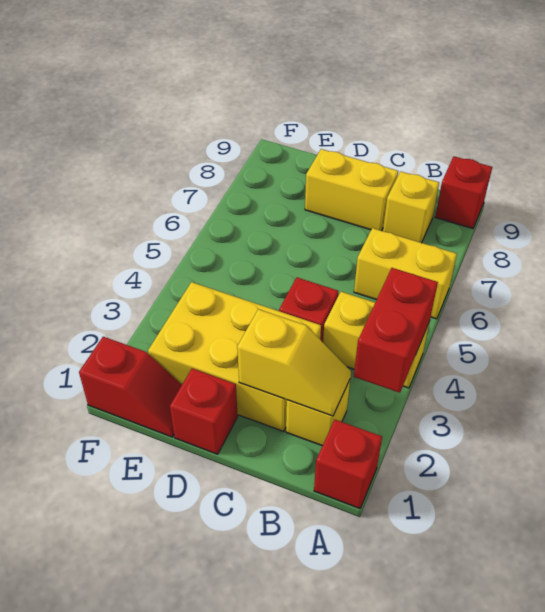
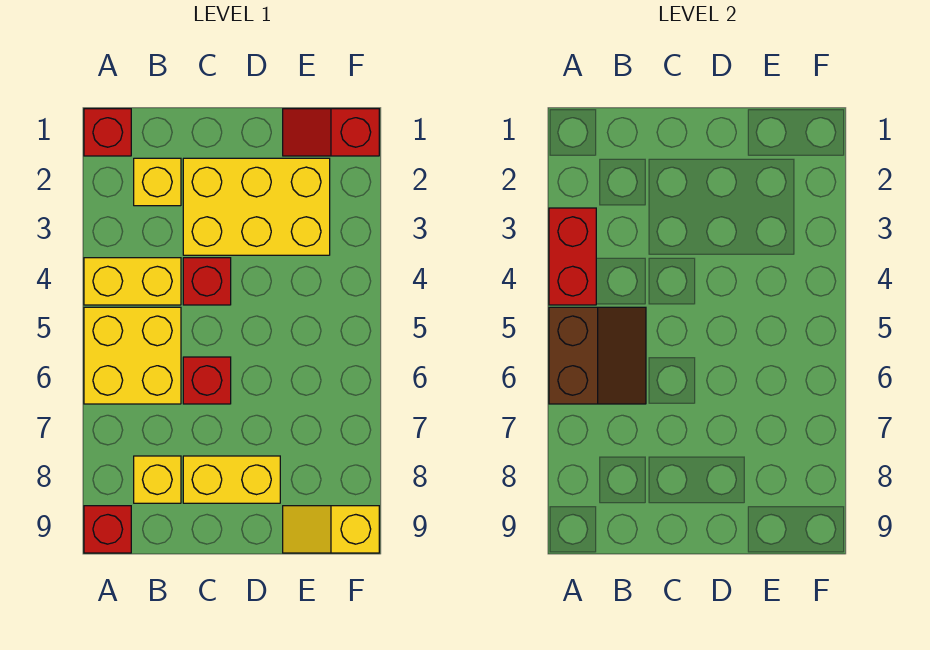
none -> brown slope A5:B6 level 2 top A
yellow brick A6:B6 level 1 -> yellow brick A5:B6 level 1
yellow slope B2:C2 level 2 top C -> yellow slope E9:F9 level 1 top F
red brick D1 level 1 -> red brick C6 level 1

